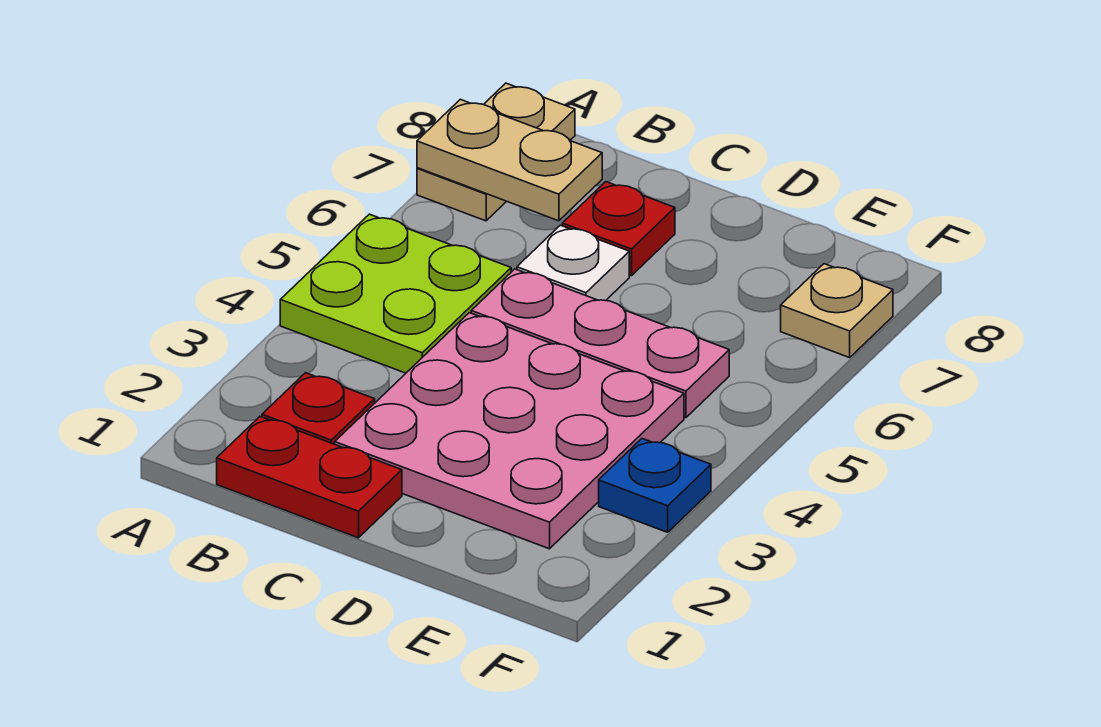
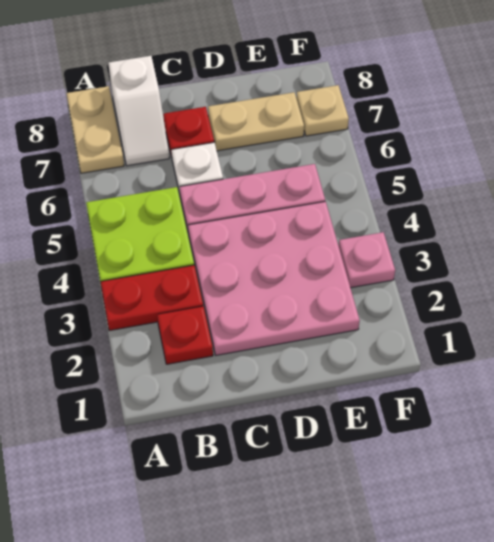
tan plate A7:B7 level 2 -> tan plate D7:E7 level 1
red plate B1:C1 level 1 -> red plate A3:B3 level 1
none -> white slope B7:B8 level 1 top 8
blue plate F3 level 1 -> pink plate F3 level 1

